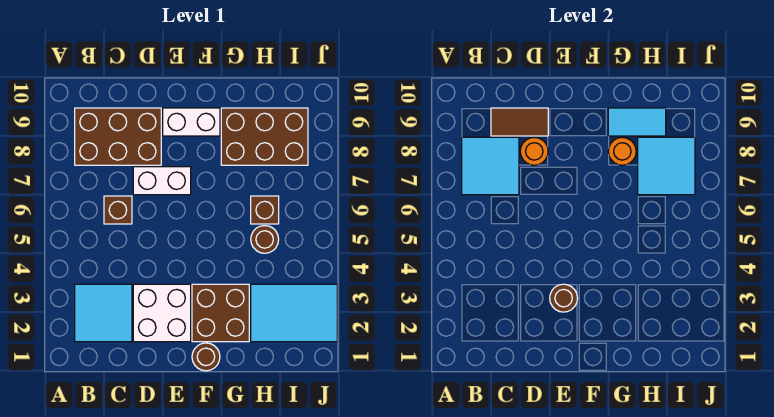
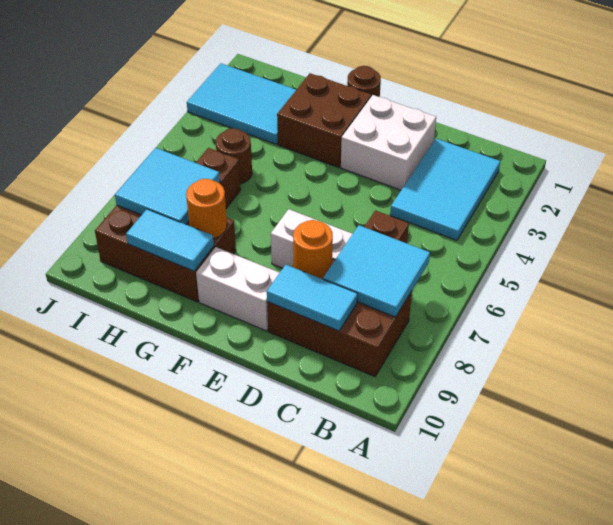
cyan tile B2:C3 level 1 -> cyan tile B2:C4 level 1
brown tile C9:D9 level 2 -> cyan tile C9:D9 level 2
brown round brick E3 level 2 -> none

